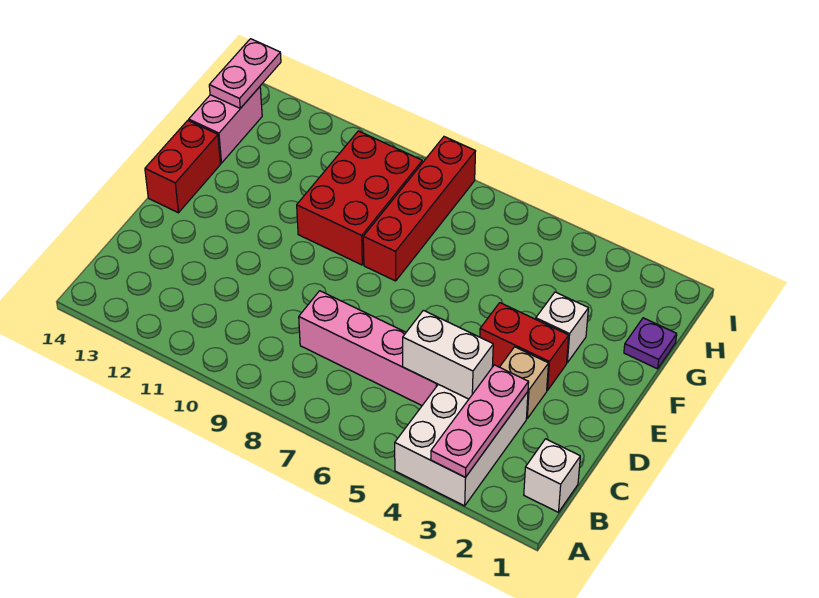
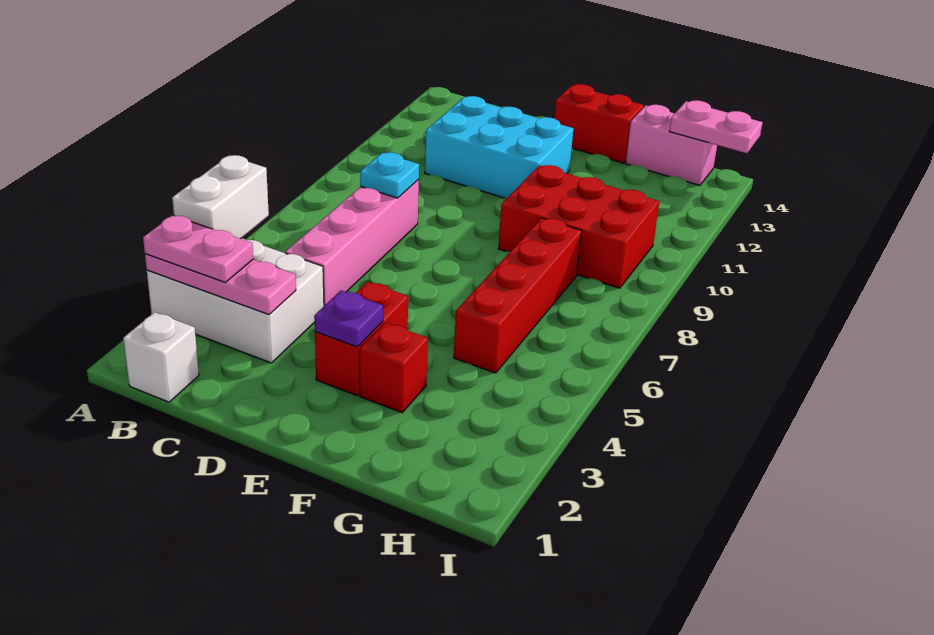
none -> pink plate A3:B3 level 3
white brick C4:C5 level 2 -> white brick A4:A5 level 2
none -> cyan plate C8 level 2
none -> cyan brick C11:E12 level 1
tan brick D3 level 1 -> none
white brick F3 level 1 -> red brick F3 level 1
red brick F8:I8 level 1 -> red brick G5:G8 level 1
purple plate G1 level 1 -> purple plate E3 level 2

